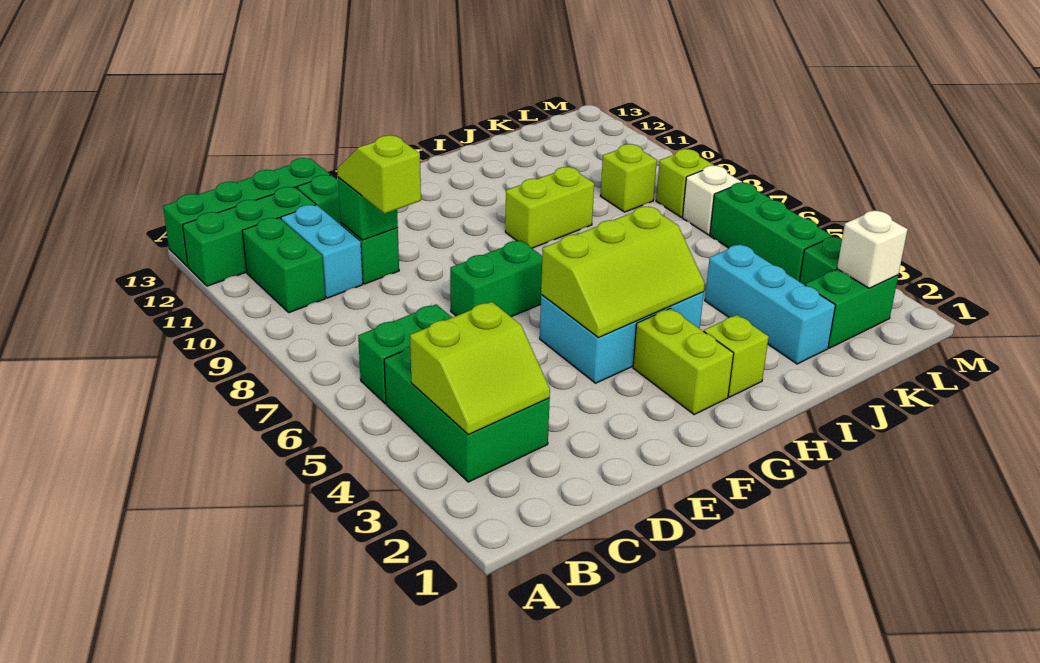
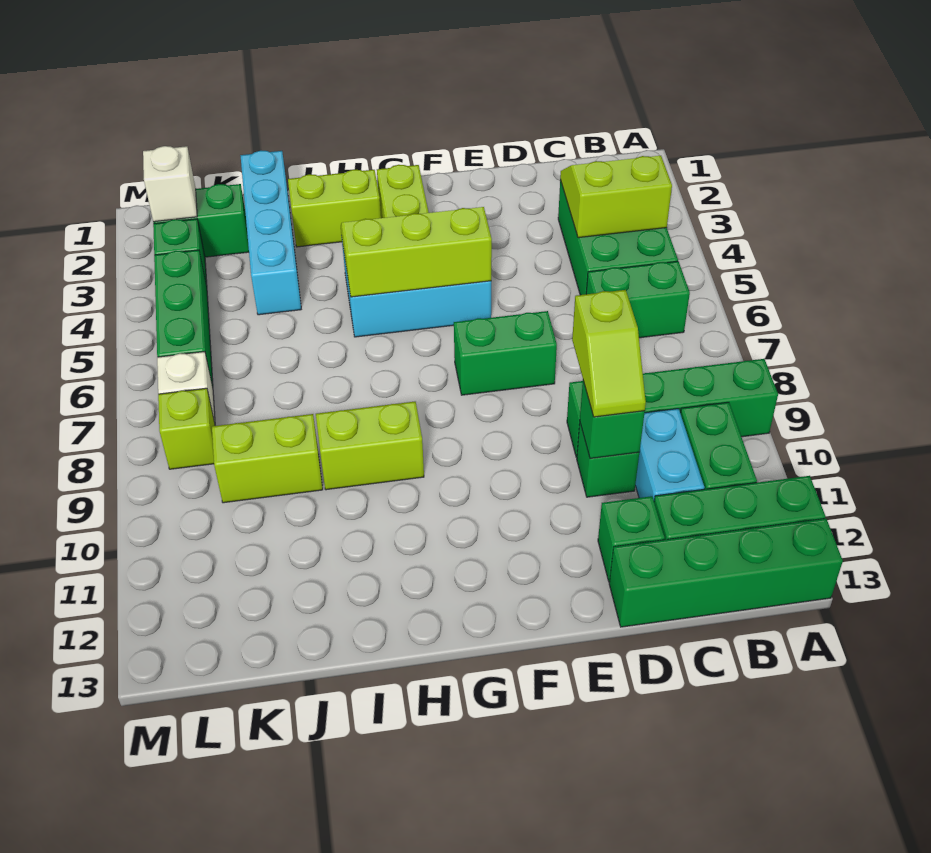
none -> green brick A9:D9 level 1
lime brick H2 level 1 -> lime brick H2:I2 level 1
cyan brick J2:J4 level 1 -> cyan brick J1:J4 level 1
lime brick K9 level 1 -> lime brick J9:K9 level 1

